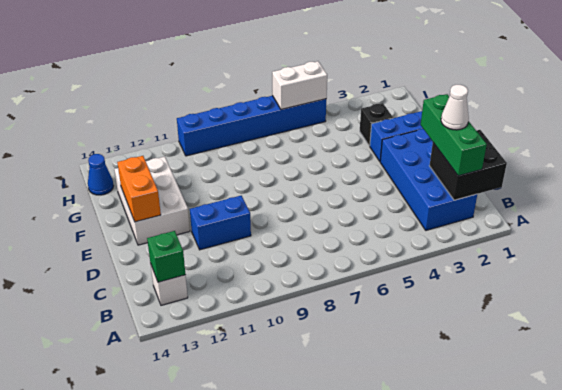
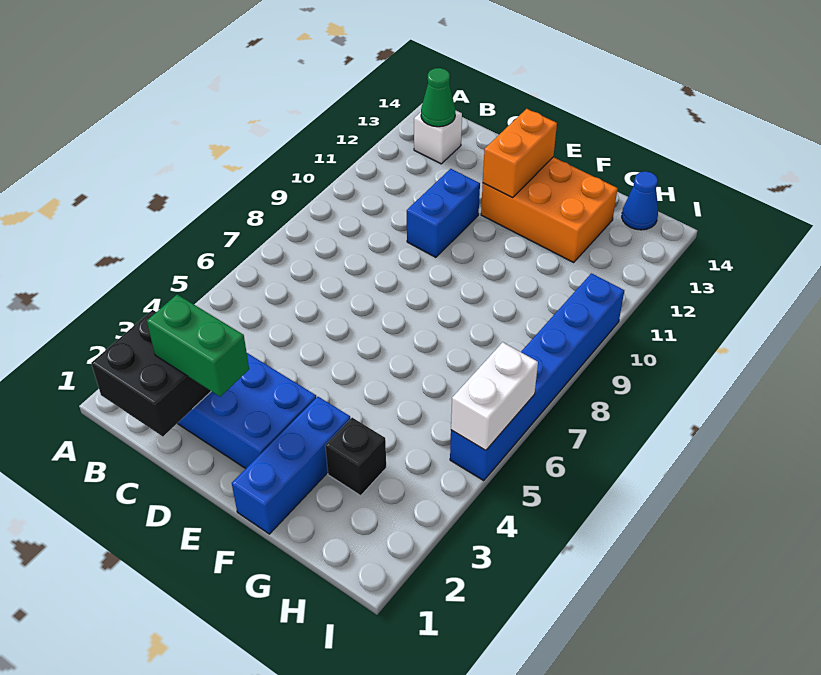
green brick B2:D2 level 3 -> green brick C2:D2 level 3
green brick B13 level 2 -> green cone B13 level 2
white cone C2 level 4 -> none
white brick E12:G13 level 1 -> orange brick E12:G13 level 1
orange brick E13:F13 level 2 -> orange brick E12:E13 level 2

